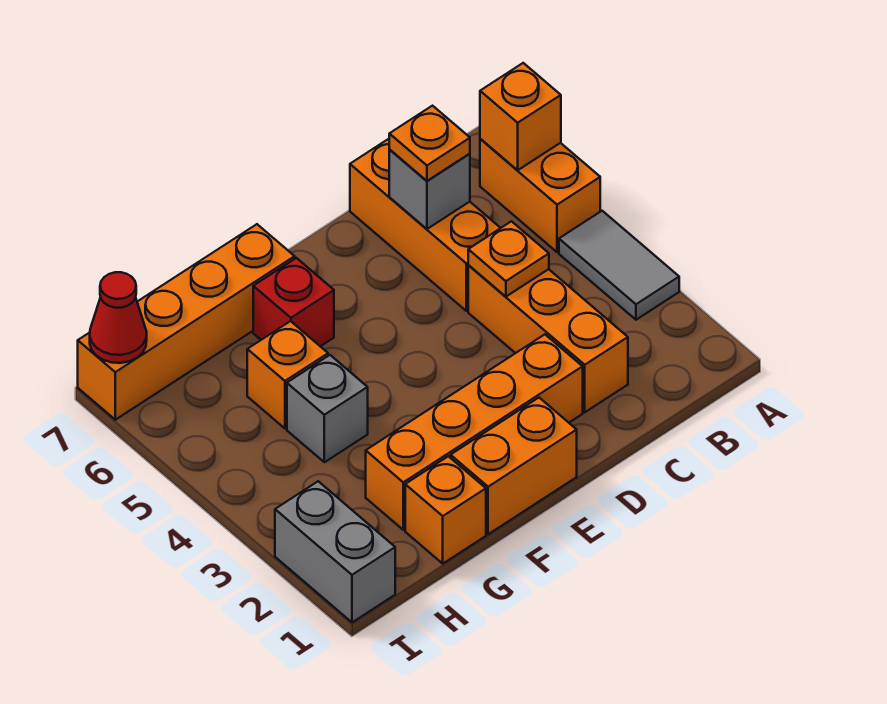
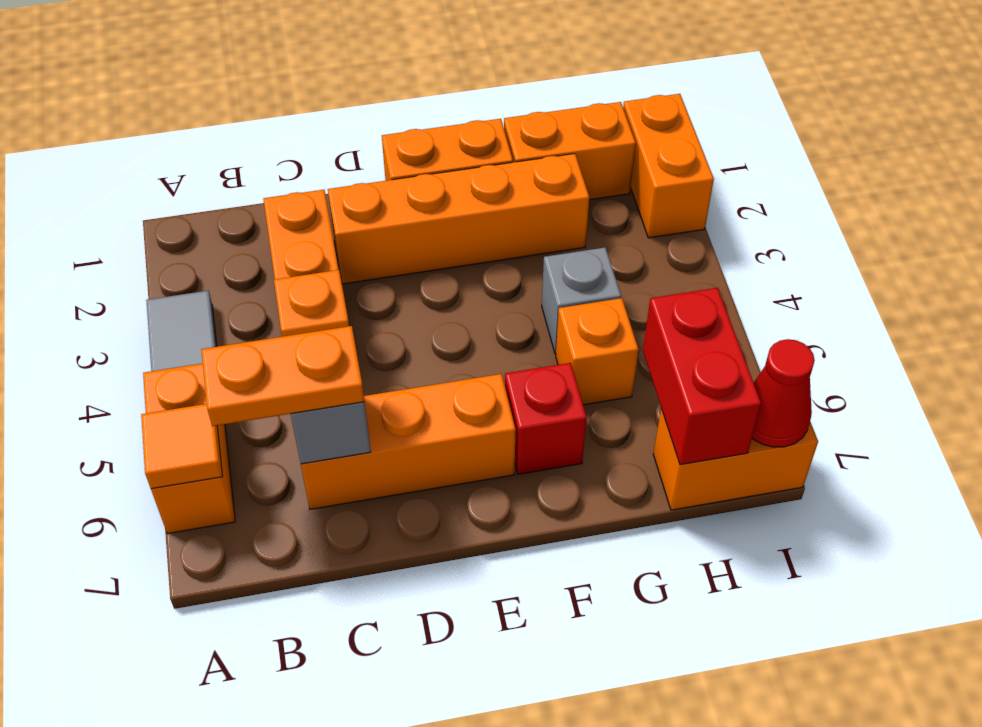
orange brick A6 level 2 -> orange tile A6 level 2
orange brick C5:C7 level 1 -> orange brick C6:E6 level 1
orange plate C6 level 3 -> orange plate B6:C6 level 3
orange brick F7:I7 level 1 -> orange brick H7:I7 level 1
orange brick G1 level 1 -> orange brick G1:H1 level 1
none -> red brick H6:H7 level 2
grey brick I1:I2 level 1 -> orange brick I1:I2 level 1

